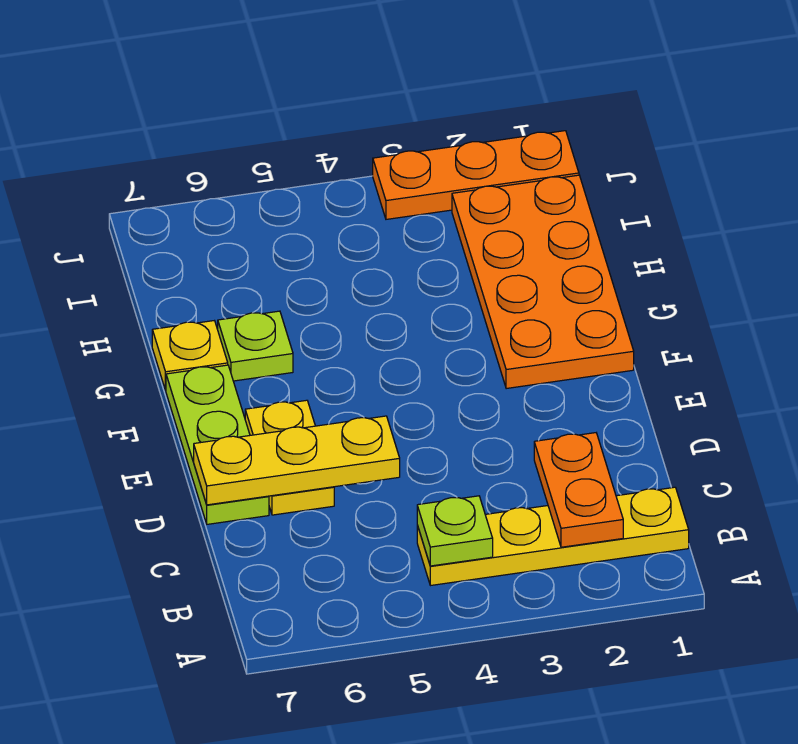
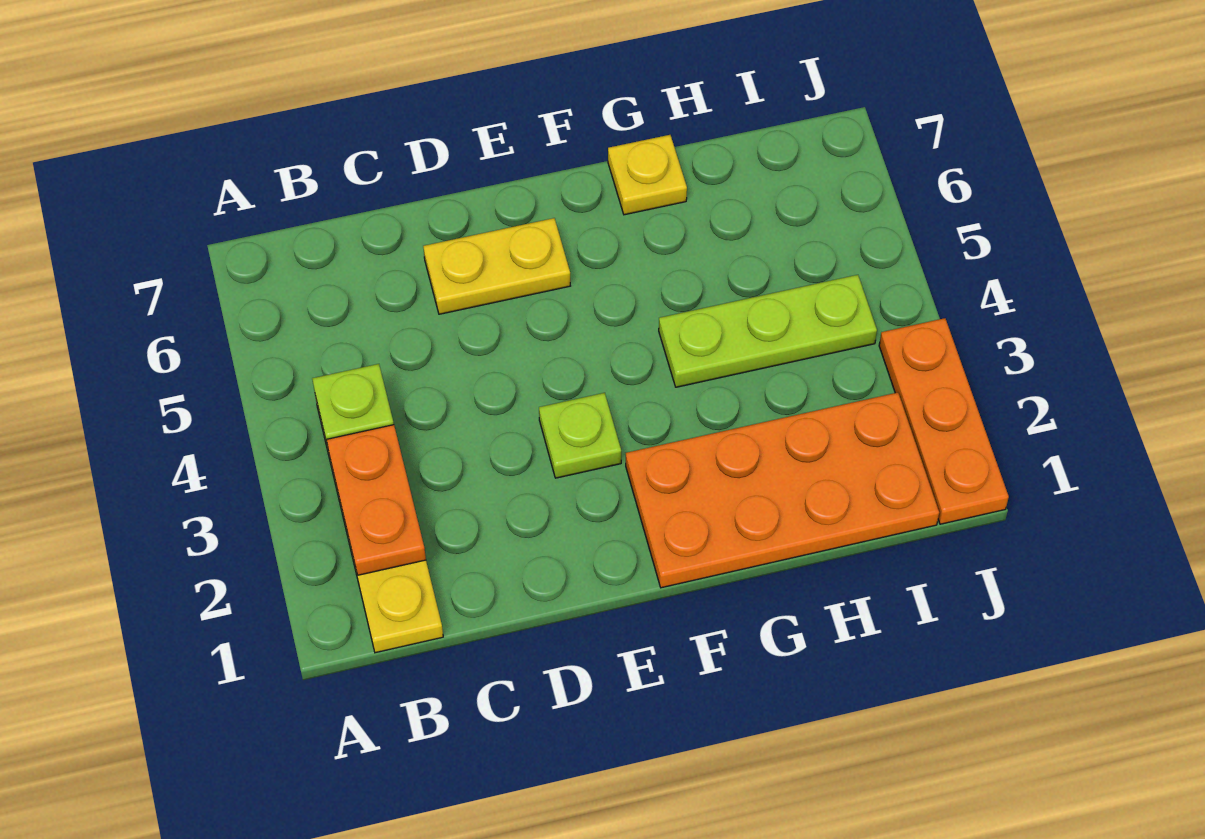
orange plate B2:C2 level 2 -> orange plate B2:B3 level 2
yellow plate D5:D7 level 2 -> none
lime plate D7:F7 level 1 -> lime plate G4:I4 level 1
lime plate G6 level 1 -> lime plate E3 level 1

